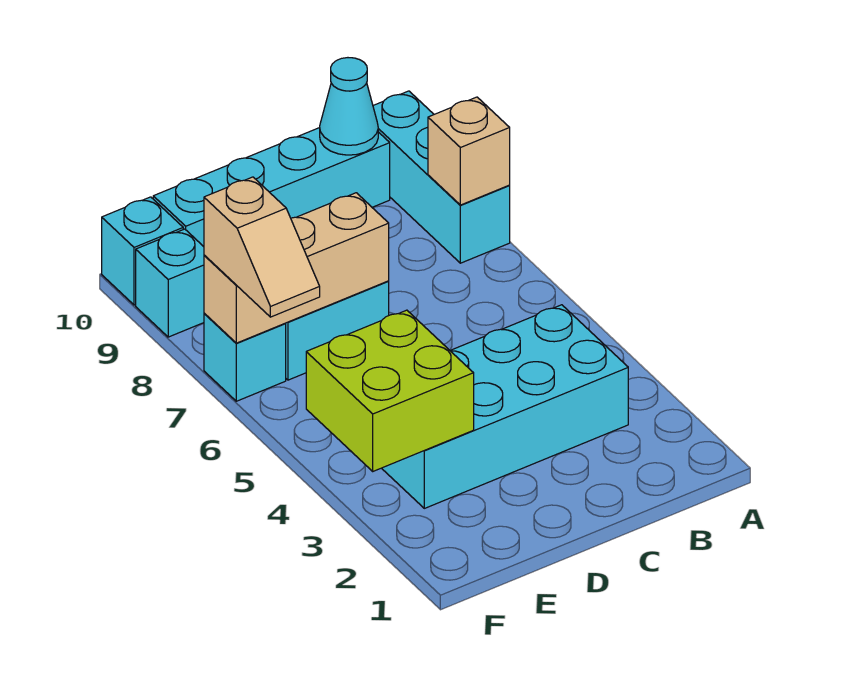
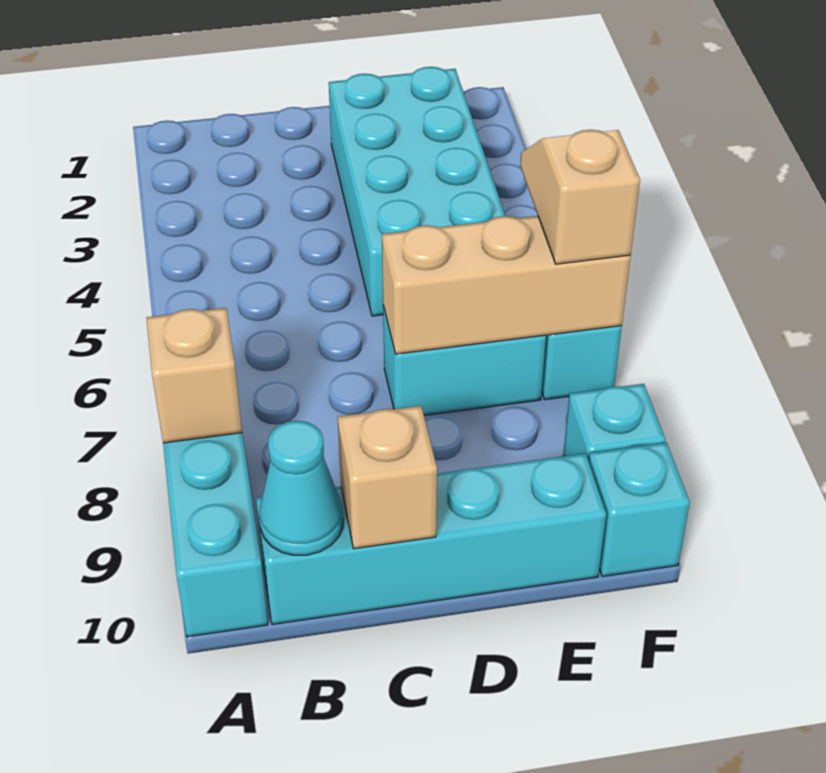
cyan brick B3:E4 level 1 -> cyan brick D2:E5 level 1
none -> tan brick C10 level 2
lime brick E3:F4 level 2 -> none

